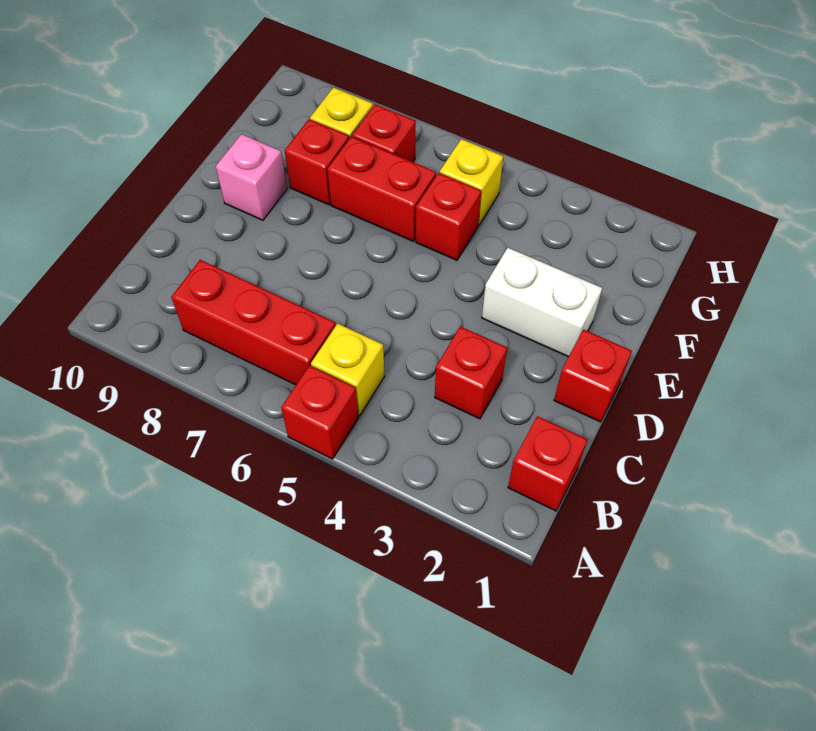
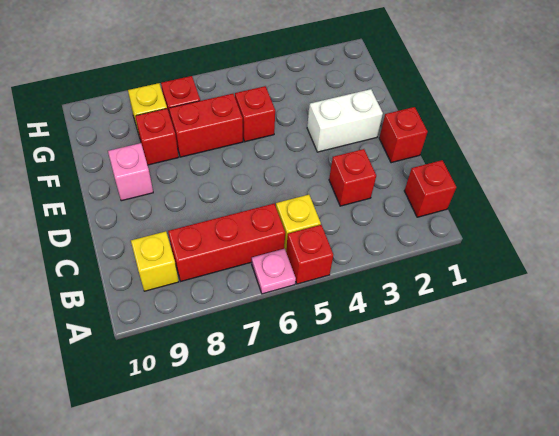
none -> pink plate A6 level 1
yellow brick G5 level 1 -> yellow brick B9 level 1

